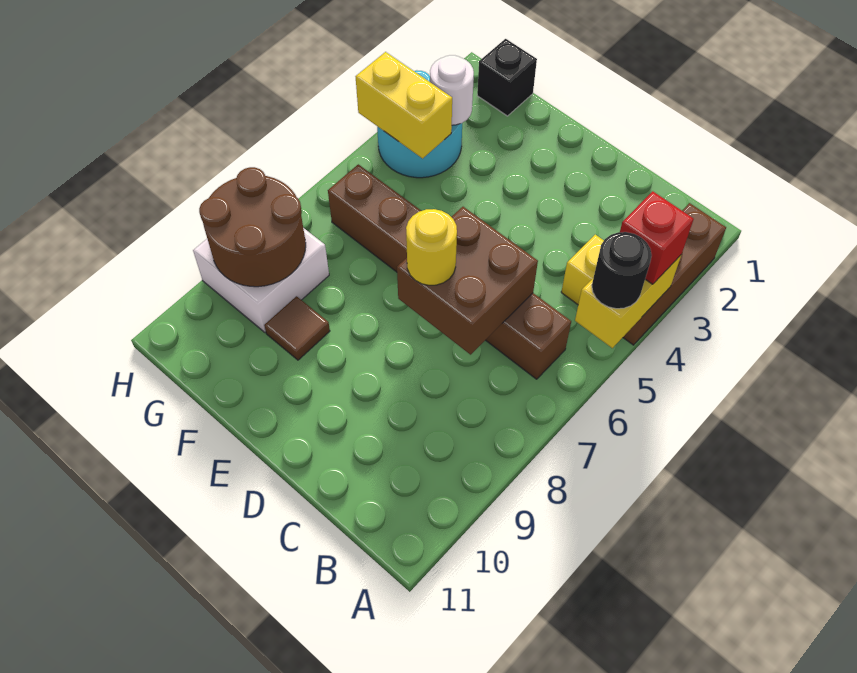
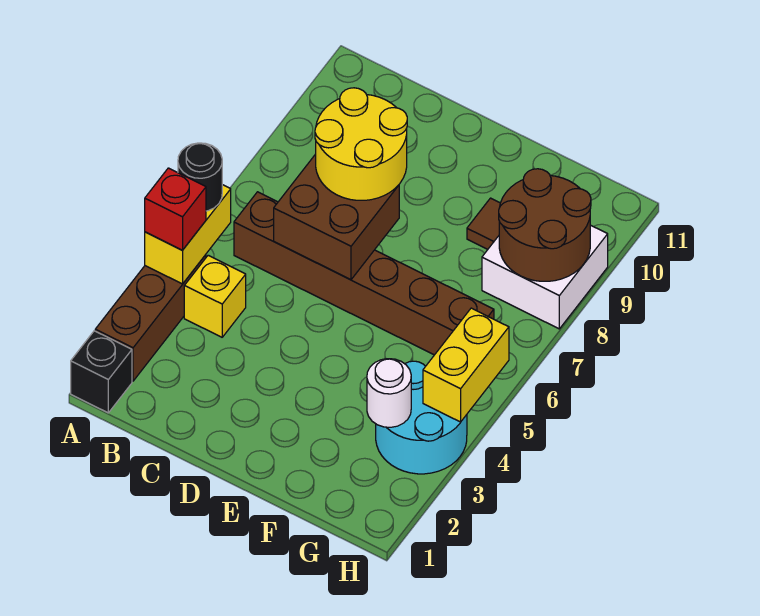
yellow round brick D7 level 3 -> yellow round brick C7:D8 level 3
black brick G1 level 1 -> black brick A1 level 1
yellow brick G4:H4 level 2 -> yellow brick H4:H5 level 2

